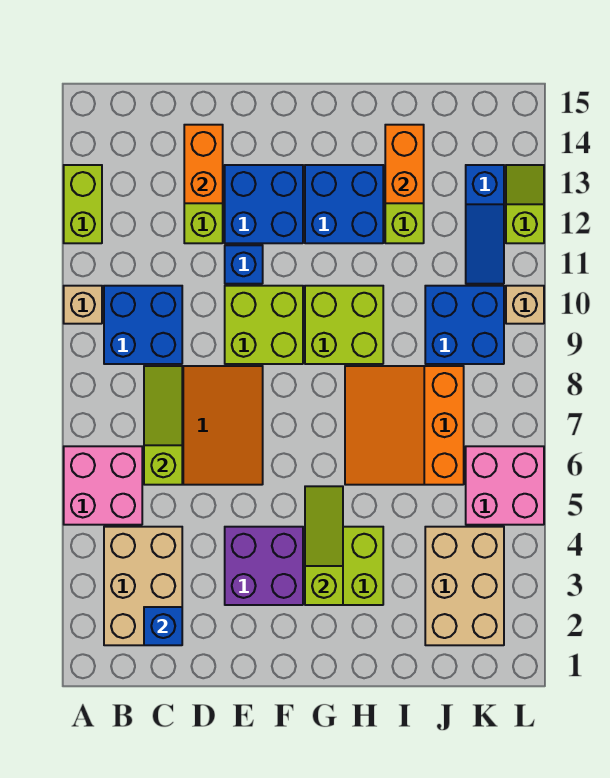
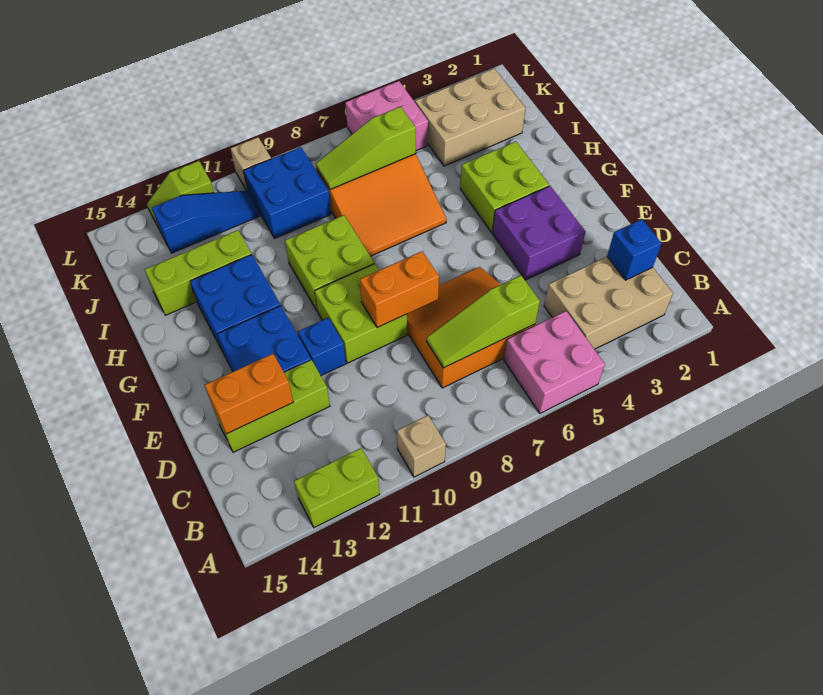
blue brick B9:C10 level 1 -> none
lime slope G3:G5 level 2 top 3 -> lime slope J6:J8 level 2 top 6
orange brick I13:I14 level 2 -> orange brick E8:E9 level 2

